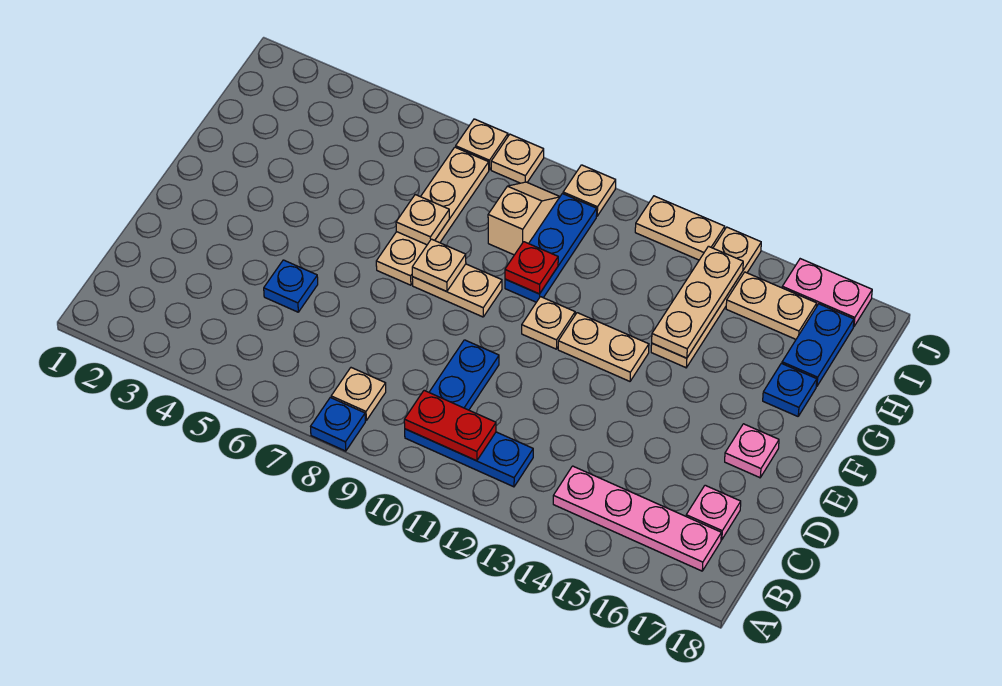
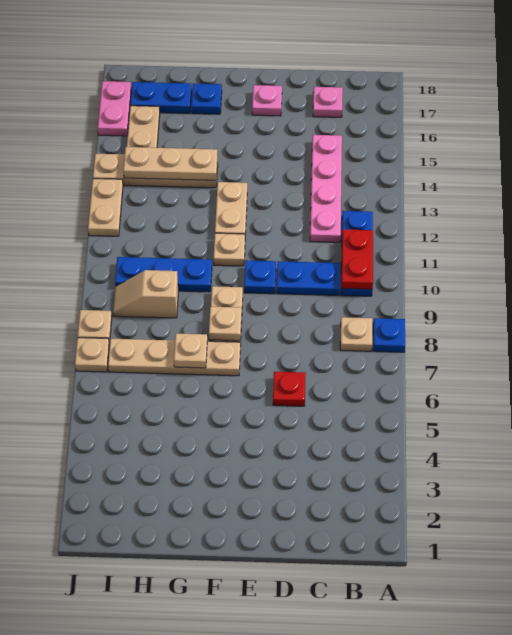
pink plate B14:B17 level 1 -> pink plate C12:C15 level 1
blue plate D5 level 1 -> blue plate E10 level 1
red plate G10 level 2 -> red plate D6 level 1
tan plate J10 level 1 -> none

